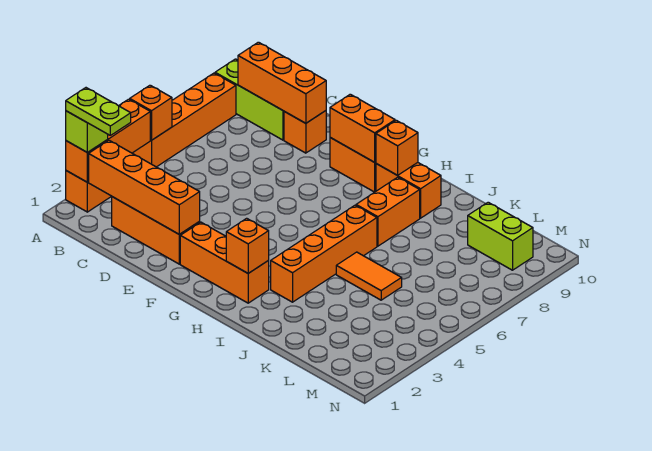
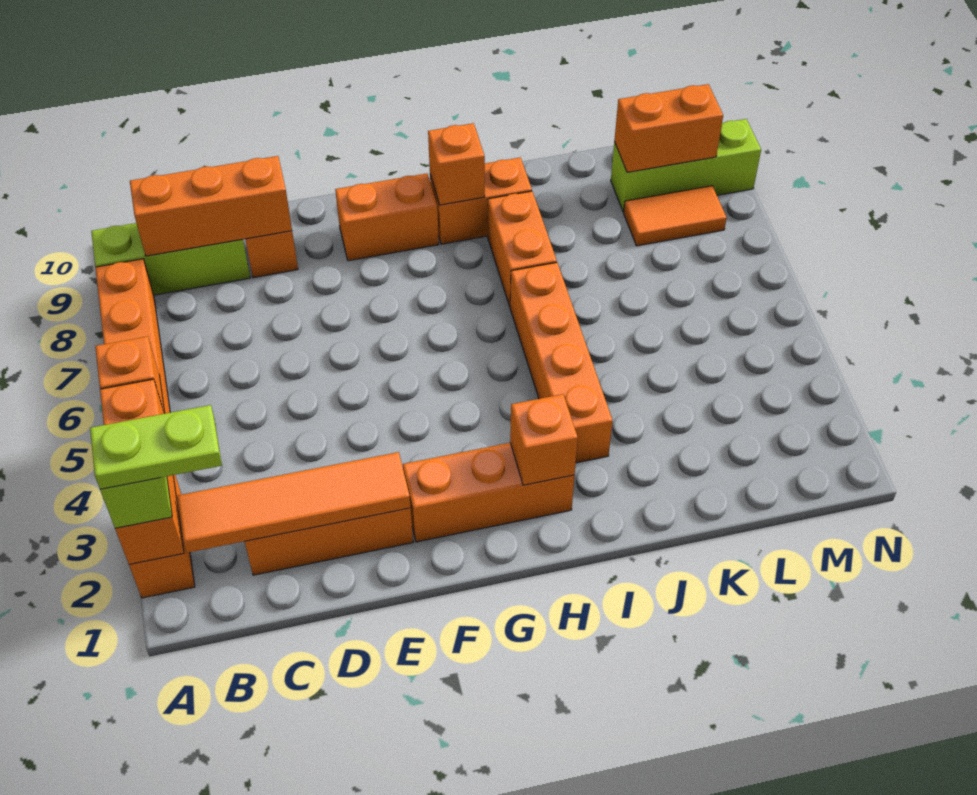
orange brick B2:E2 level 2 -> orange tile B2:E2 level 2
orange brick F9:G9 level 2 -> orange brick L9:M9 level 2
orange tile J5:K5 level 1 -> orange tile L8:M8 level 1
lime brick L9:M9 level 1 -> lime brick L9:N9 level 1

